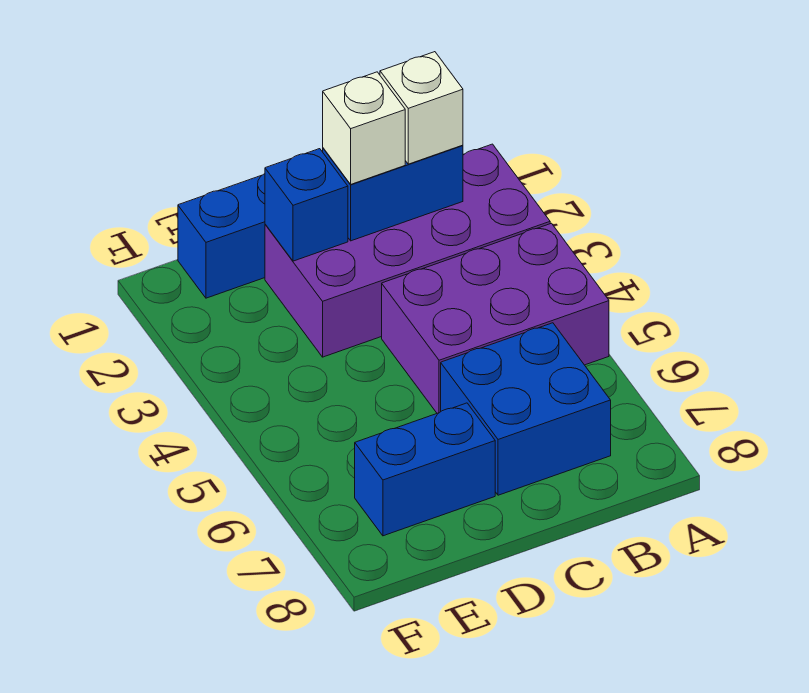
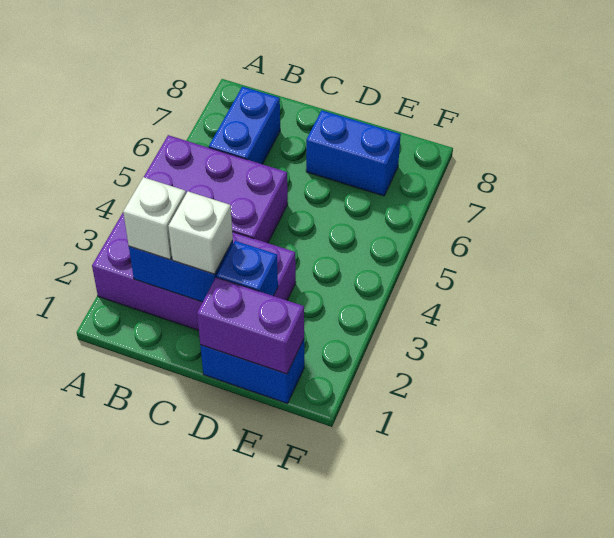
blue brick B6:C7 level 1 -> blue brick B6:B7 level 1
none -> purple brick D1:E1 level 2

